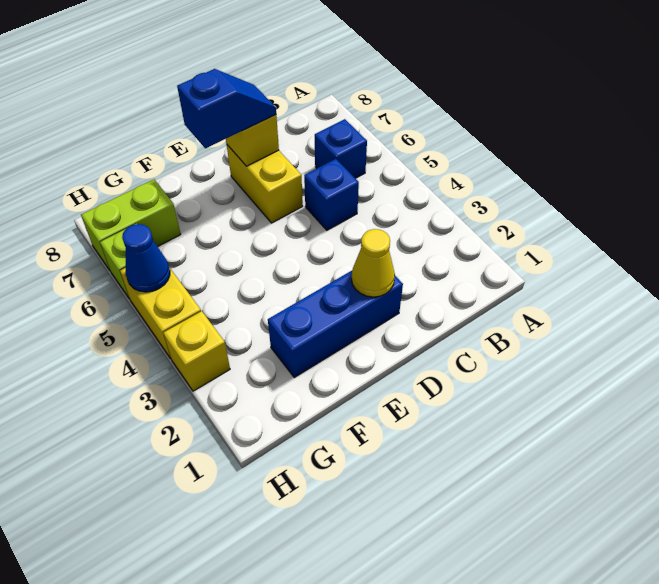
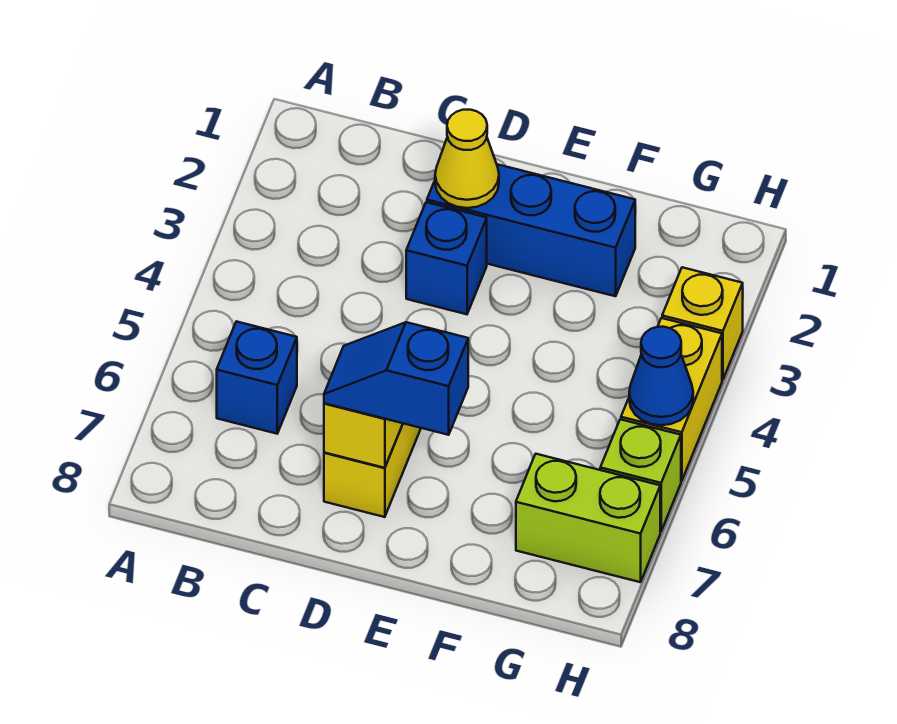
blue brick C5 level 1 -> blue brick D3 level 1

